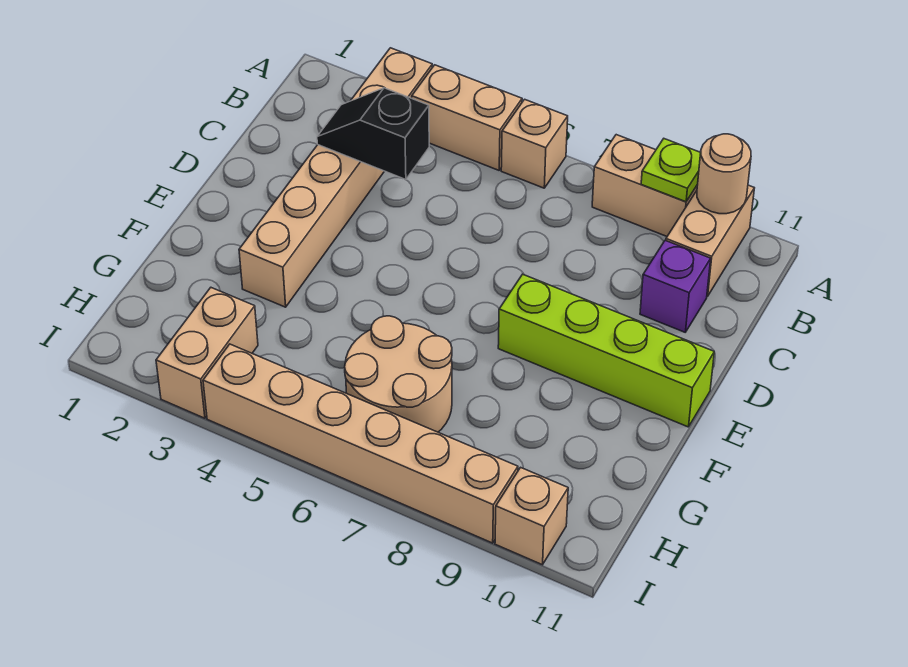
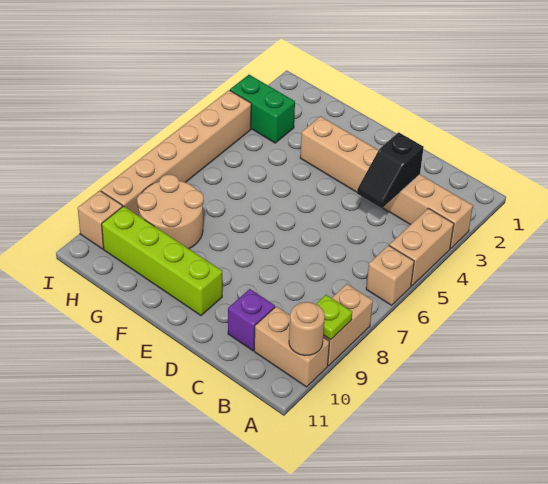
black slope C3:C4 level 2 top 4 -> black slope C3:C4 level 2 top 3
lime brick E8:E11 level 1 -> lime brick E10:H10 level 1
tan round brick G6:H7 level 1 -> tan round brick G8:H9 level 1
tan brick H3:I3 level 1 -> green brick H3:I3 level 1

